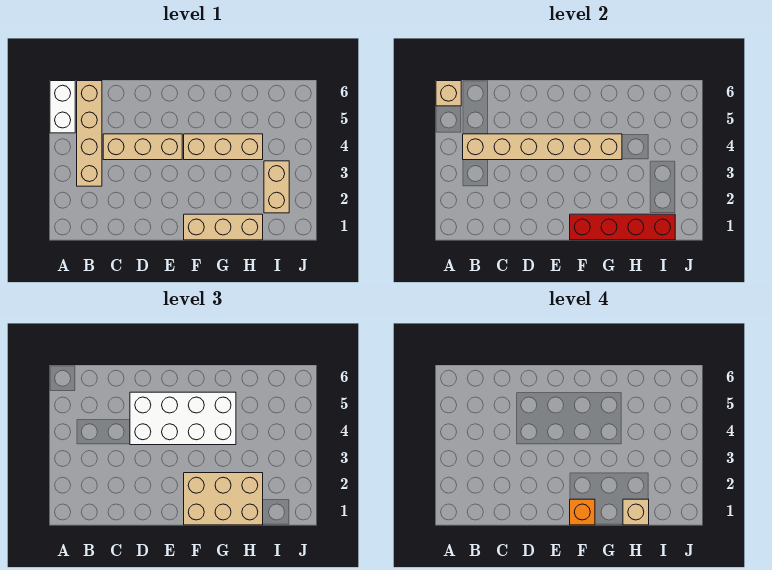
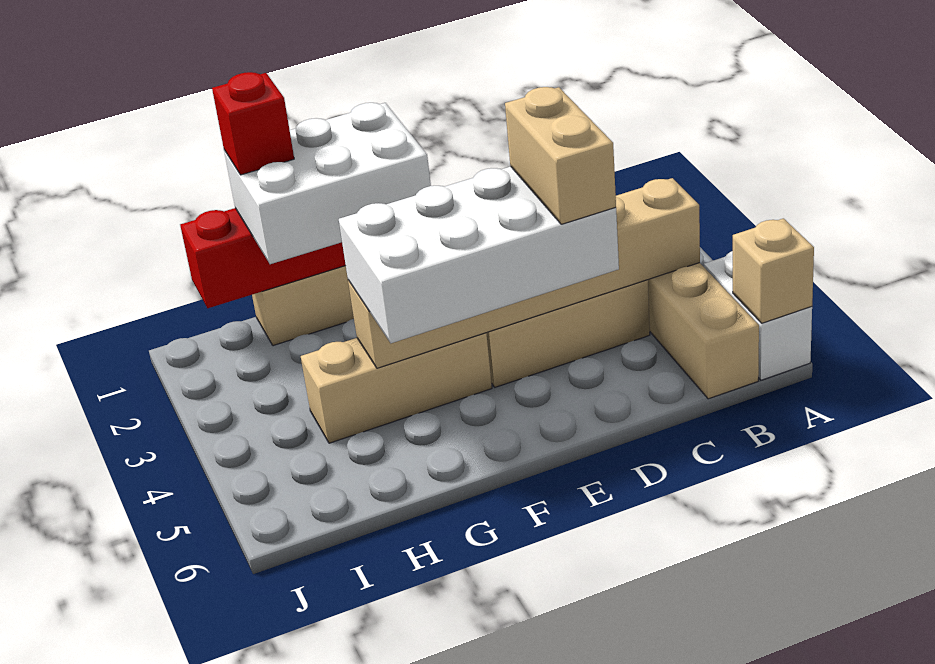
tan brick F1:H2 level 3 -> white brick F1:H2 level 3
orange brick F1 level 4 -> none
tan brick H1 level 4 -> red brick H1 level 4
tan brick I2:I3 level 1 -> tan brick D4:D5 level 4

